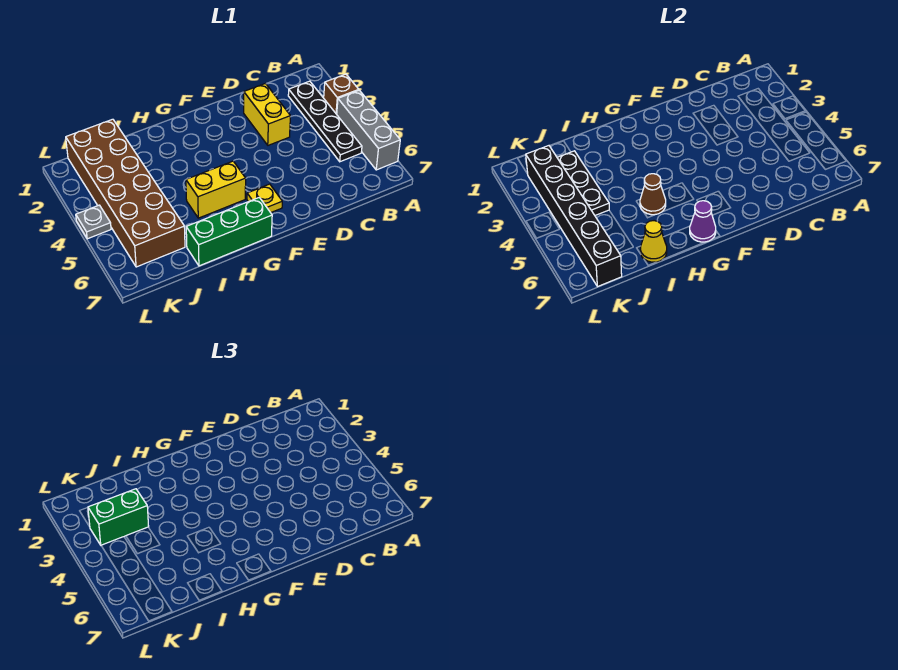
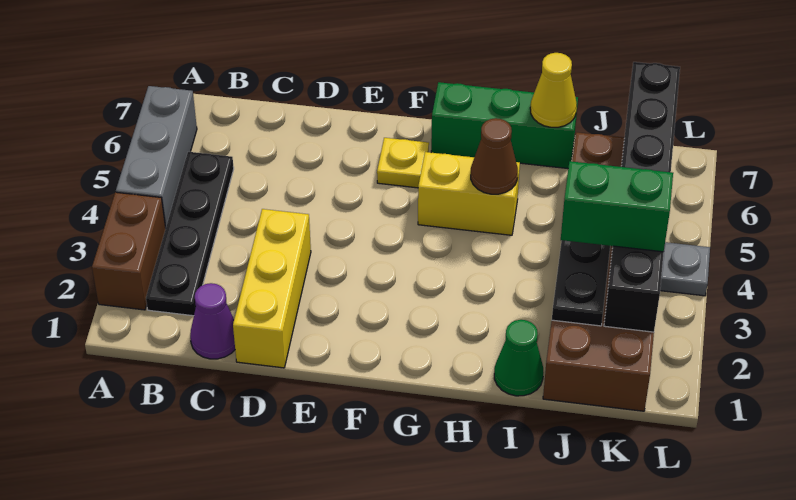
brown brick A3 level 1 -> brown brick A2:A3 level 1
yellow brick D2:D3 level 1 -> yellow brick D1:D3 level 1
purple cone G7 level 2 -> purple cone C1 level 1
none -> green cone I1 level 1

